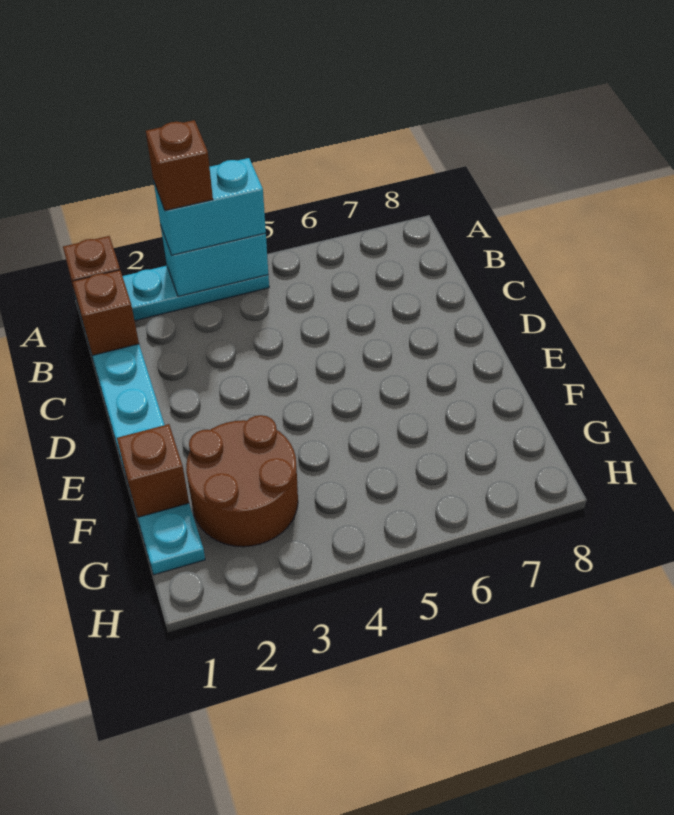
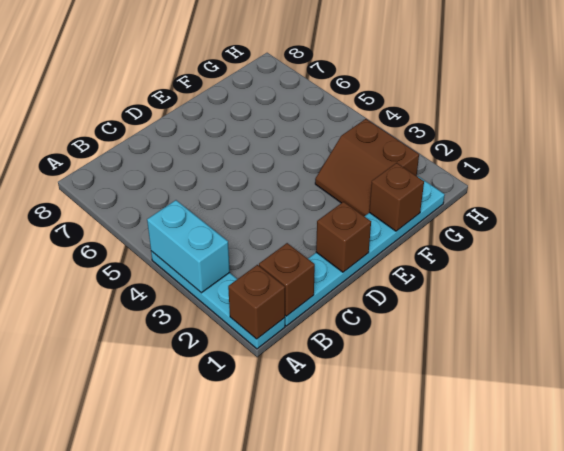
cyan brick A3:A4 level 3 -> none
brown brick A3 level 4 -> brown brick D1 level 2
brown round brick F2:G3 level 1 -> brown slope F2:G3 level 1 top G

